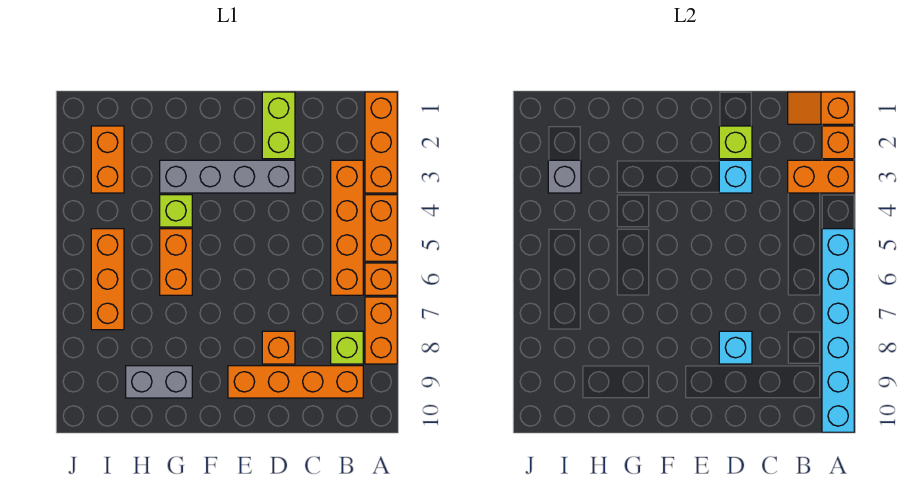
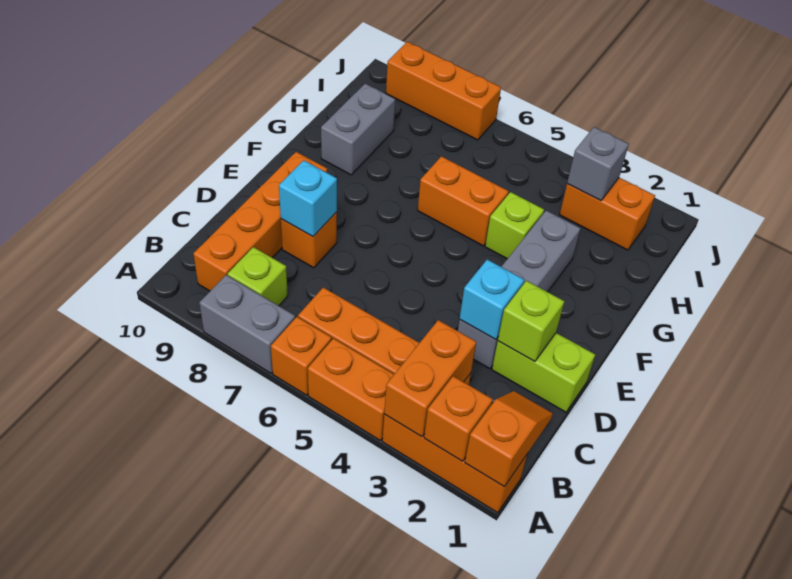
cyan brick A5:A10 level 2 -> none
orange brick A7:A8 level 1 -> grey brick A7:A8 level 1
orange brick I5:I7 level 1 -> orange brick J7:J9 level 1

